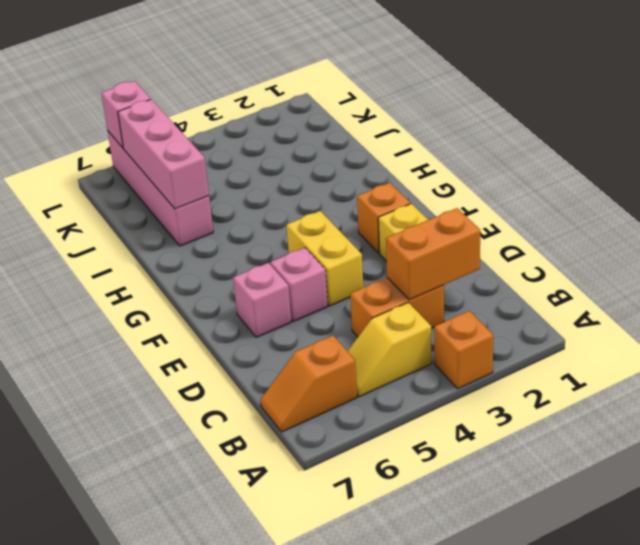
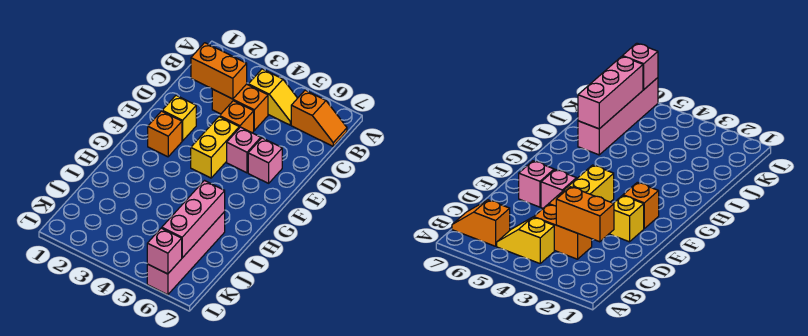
orange brick A3 level 1 -> orange brick D4 level 1

